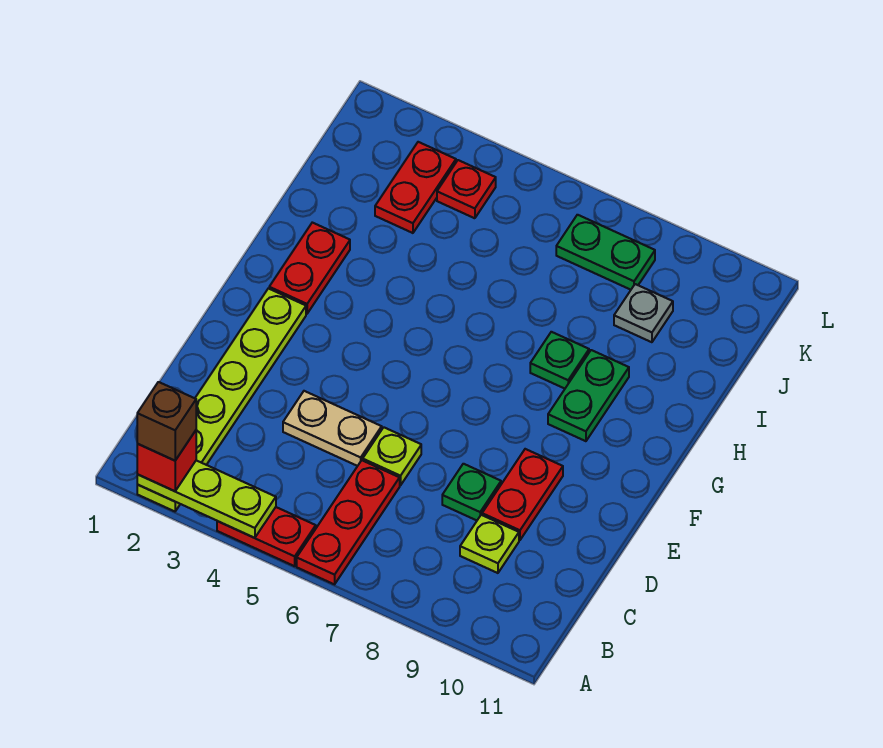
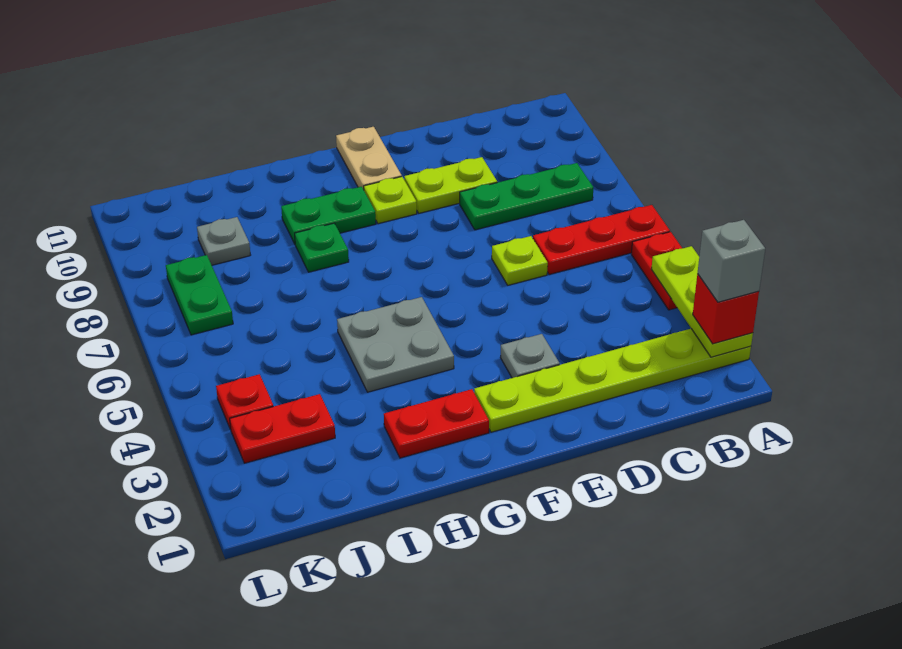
brown brick A2 level 4 -> grey brick A2 level 4
lime plate C9 level 1 -> lime plate F9 level 1
tan plate D4:D5 level 1 -> tan plate F10:F11 level 1
green plate D8 level 1 -> green plate B8:D8 level 1
red plate D9:E9 level 1 -> lime plate D9:E9 level 1
none -> grey plate E3 level 1
none -> grey plate G4:H5 level 1

